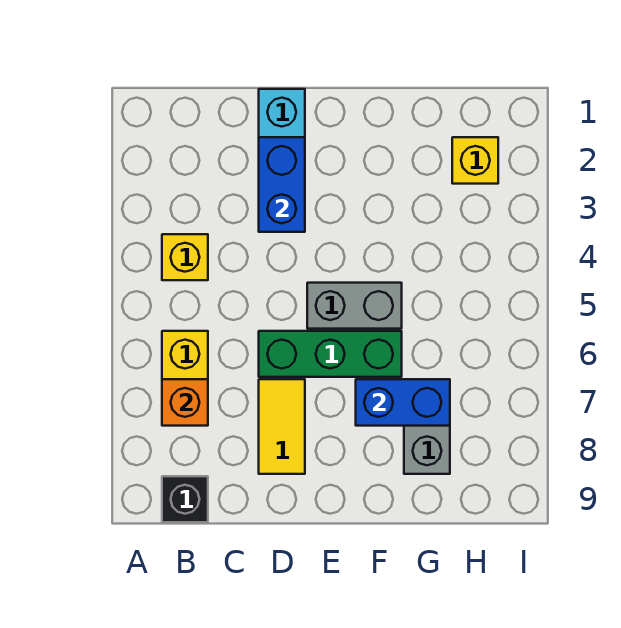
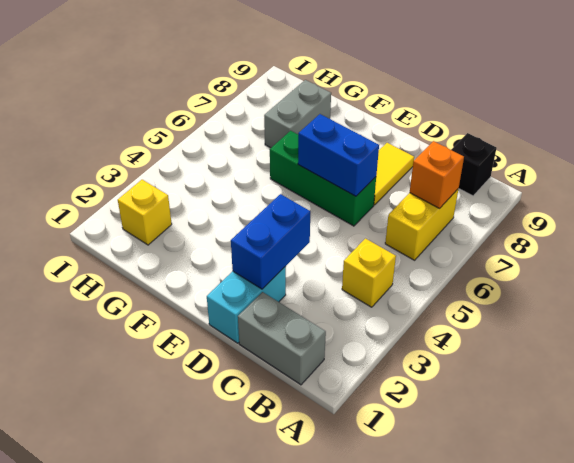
grey brick E5:F5 level 1 -> grey brick B1:C1 level 1
blue brick F7:G7 level 2 -> blue brick D6:E6 level 2

